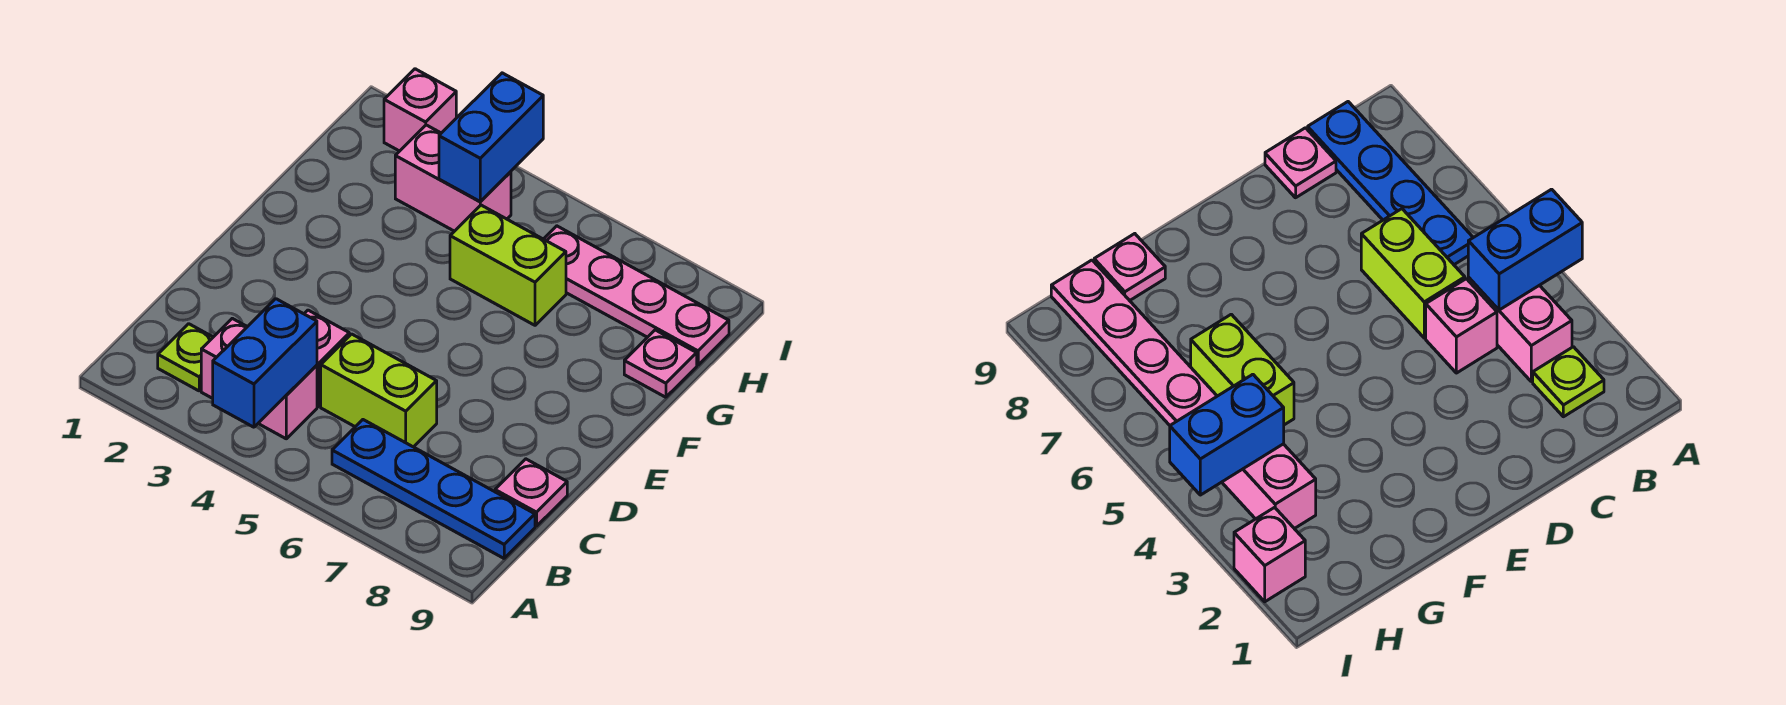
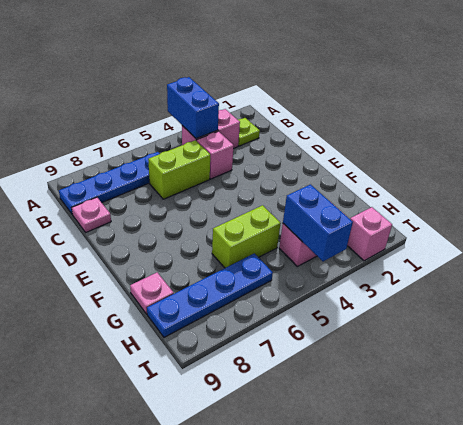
pink plate H6:H9 level 1 -> blue plate H6:H9 level 1

